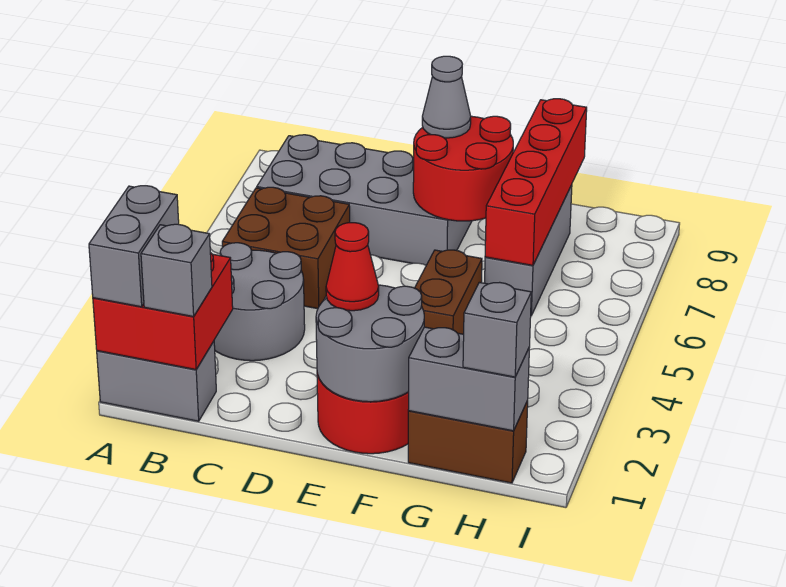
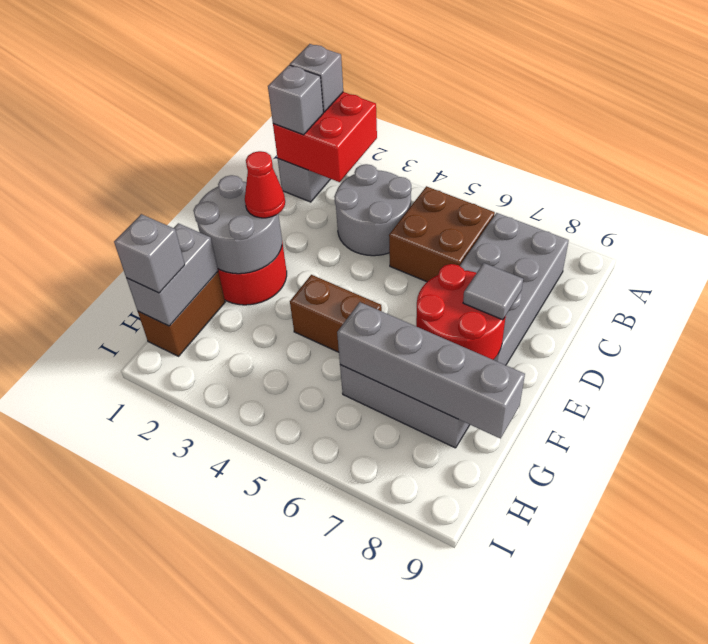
grey brick A1:A2 level 3 -> grey brick A1 level 3
grey cone E8 level 3 -> grey tile E8 level 3
red brick G6:G9 level 2 -> grey brick G6:G9 level 2

